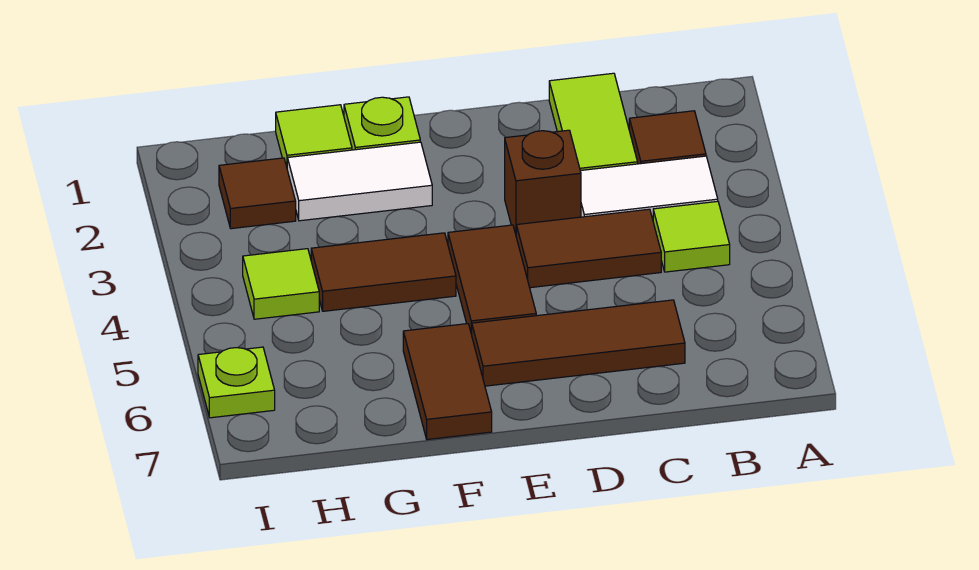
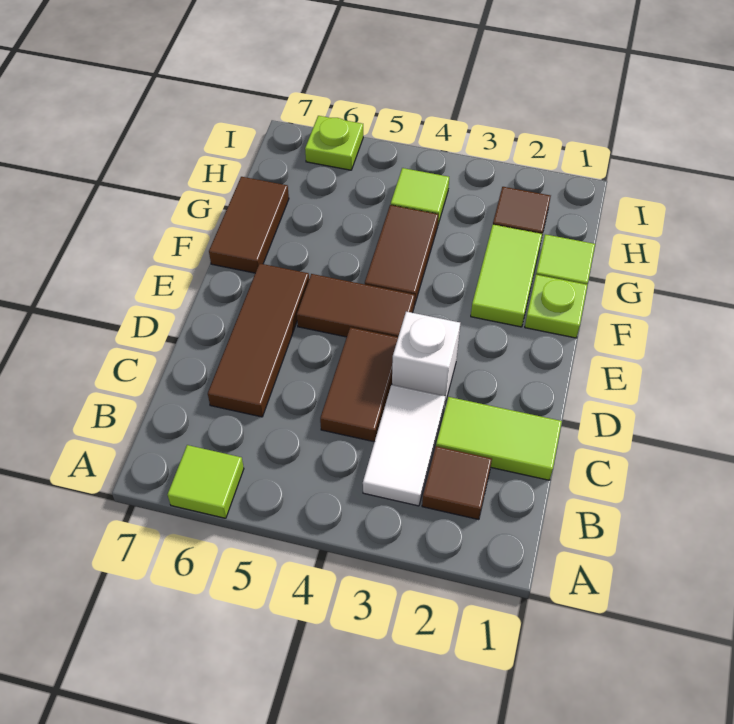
lime tile B4 level 1 -> lime tile A6 level 1
brown brick D3 level 1 -> white brick D3 level 1
white tile F2:G2 level 1 -> lime tile F2:G2 level 1
brown tile F6:F7 level 1 -> brown tile F7:G7 level 1

